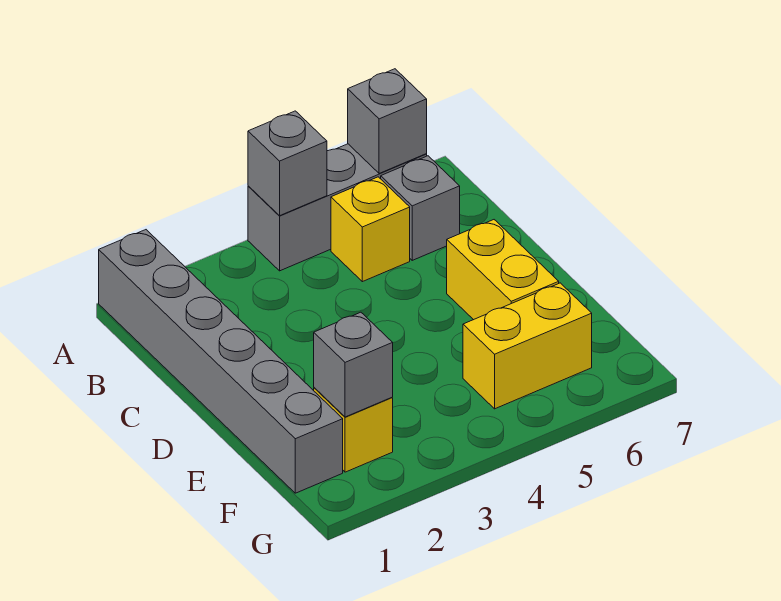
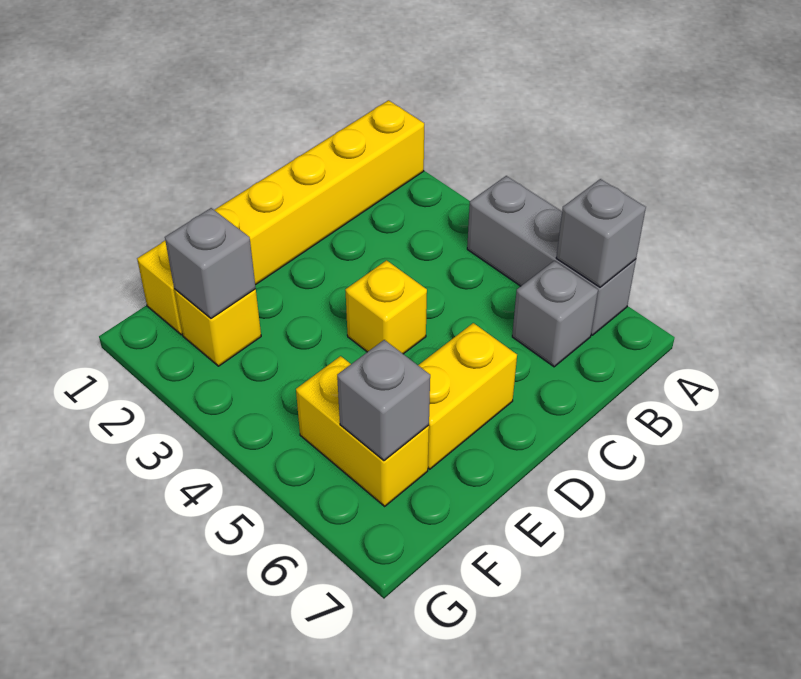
grey brick A1:F1 level 1 -> yellow brick A1:F1 level 1
grey brick A4 level 2 -> grey brick F6 level 2
yellow brick B5 level 1 -> yellow brick D4 level 1

